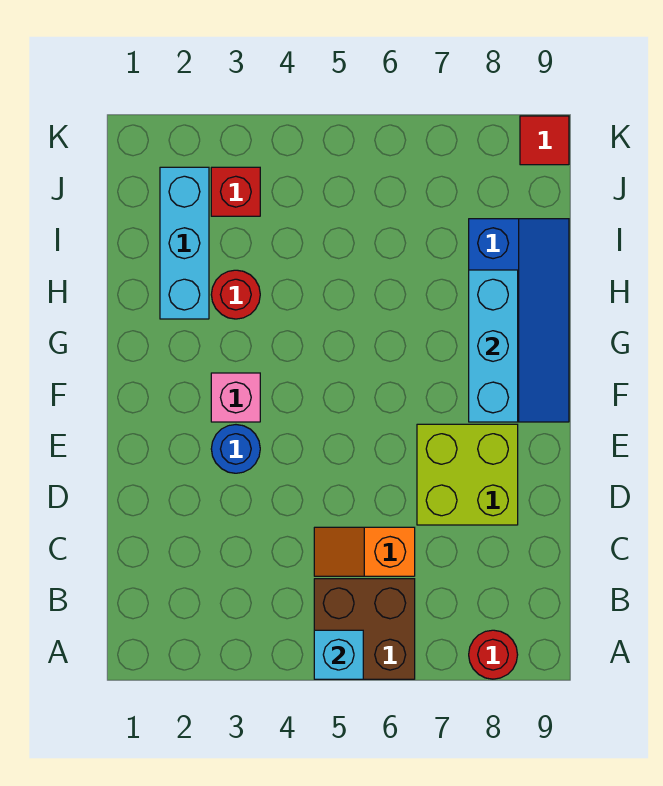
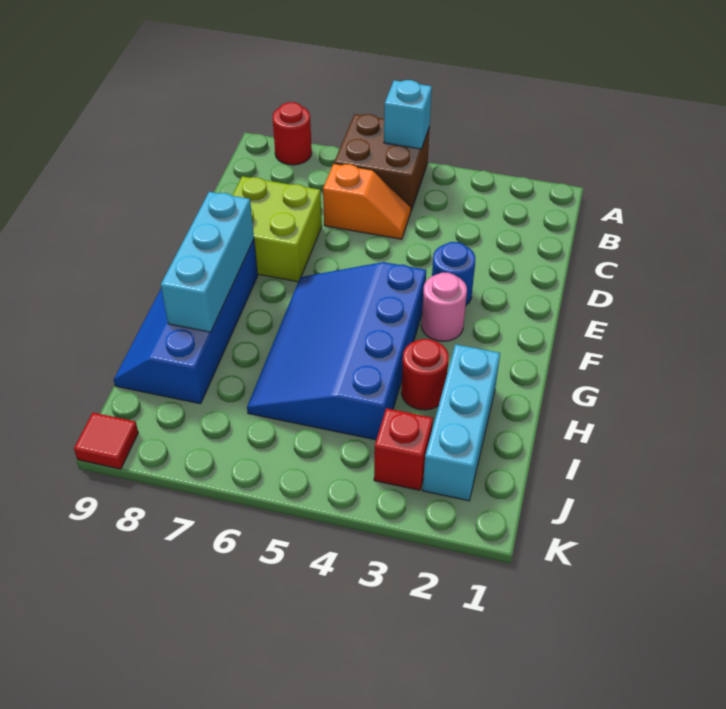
pink brick F3 level 1 -> pink round brick F3 level 1
none -> blue slope F4:I6 level 1 top 4

